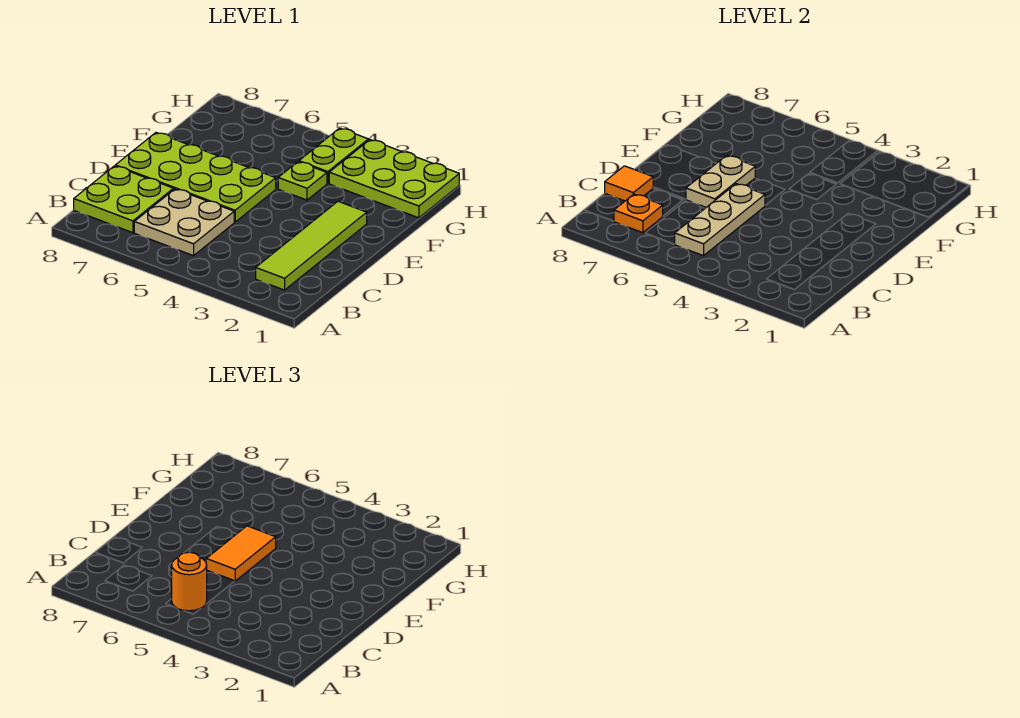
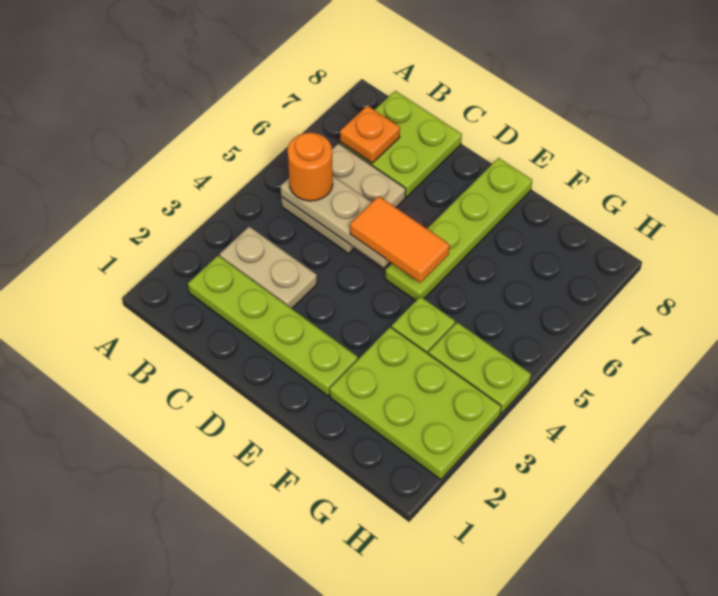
lime tile B2:E2 level 1 -> lime plate B2:E2 level 1
orange tile C8 level 2 -> none
lime plate D5:E8 level 1 -> lime plate E5:E8 level 1
tan plate D6:E6 level 2 -> tan plate B3:C3 level 1
lime plate G1:H3 level 1 -> lime plate F2:H3 level 1

